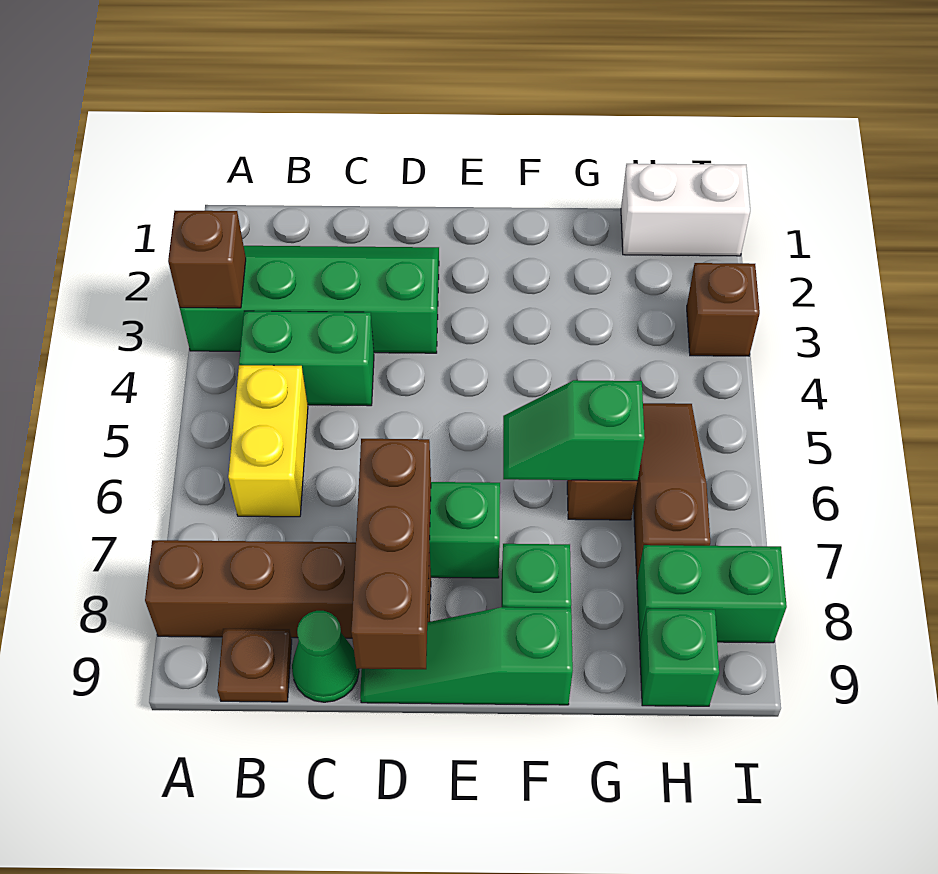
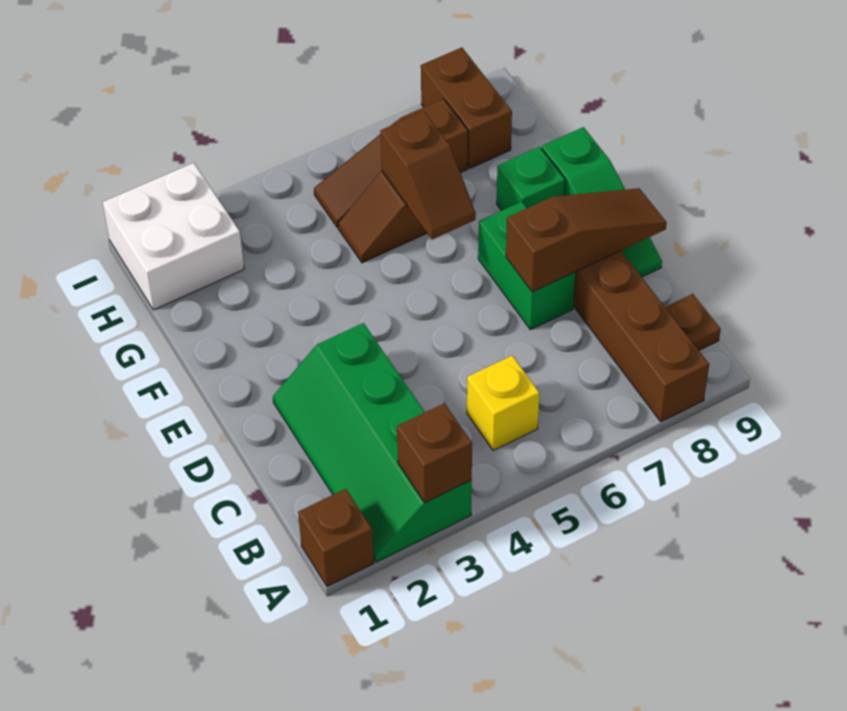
green brick B4:C4 level 1 -> none
yellow brick B5:B6 level 1 -> yellow brick B5 level 1
green cone C9 level 1 -> none
brown brick D7:D9 level 2 -> brown slope D7:D9 level 2 top 7
green slope F6:G6 level 2 top G -> brown slope F6:G6 level 2 top G
white brick H1:I1 level 1 -> white brick H1:I2 level 1
green brick H8:I8 level 1 -> brown brick H8:I8 level 1
green brick H9 level 1 -> none
brown brick I3 level 1 -> brown brick A1 level 1

